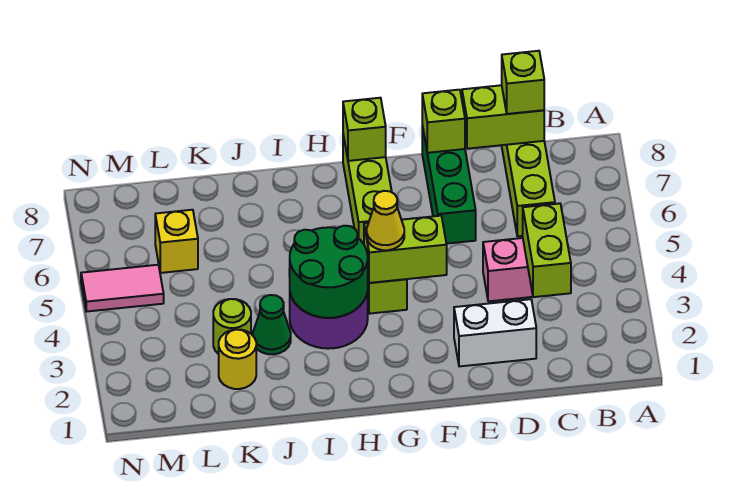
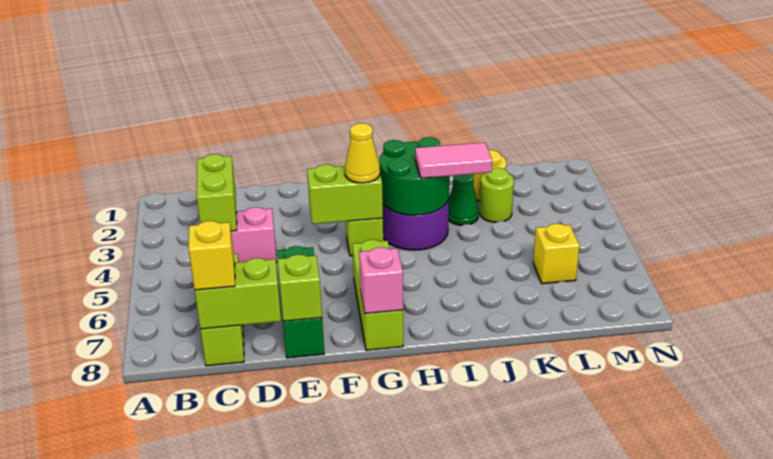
lime brick C8 level 3 -> yellow brick C8 level 3
white brick D2:E2 level 1 -> none
lime brick G8 level 2 -> pink brick G8 level 2
pink tile M5:N5 level 1 -> pink tile I4:J4 level 3

